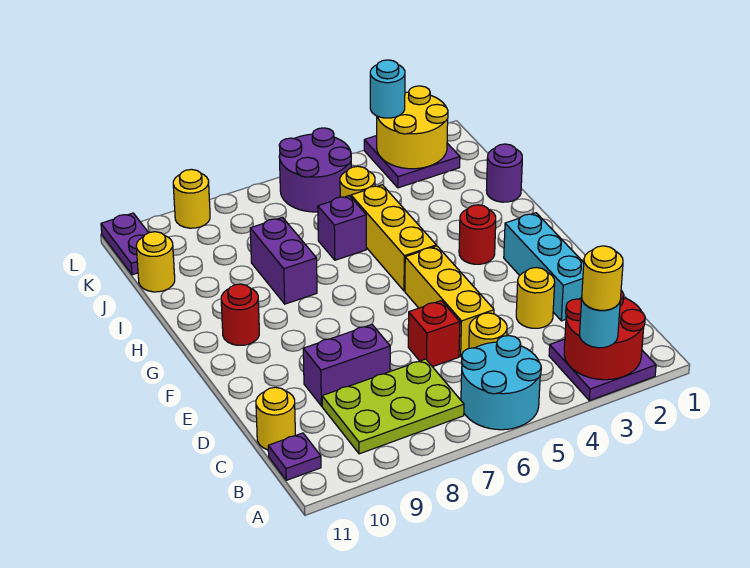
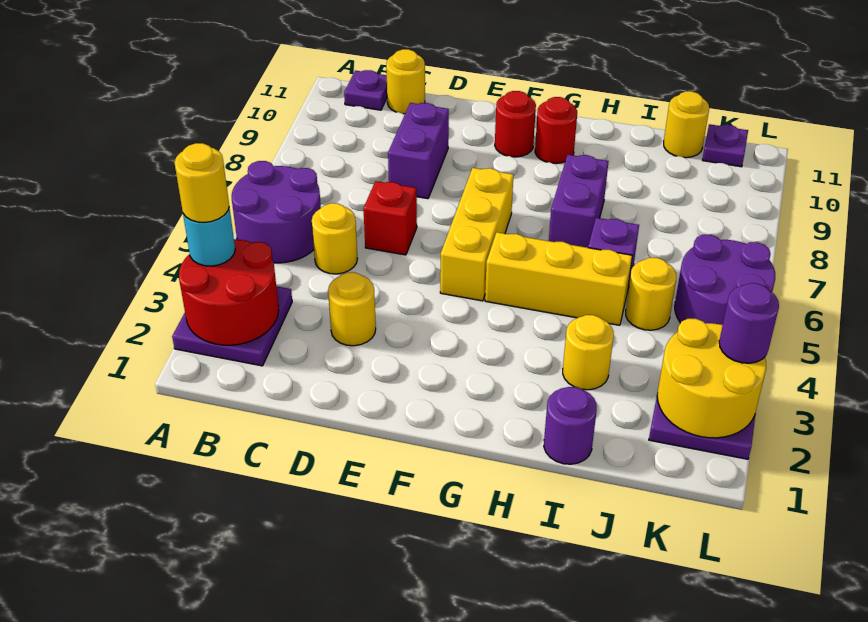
cyan round brick A5:B6 level 1 -> purple round brick A5:B6 level 1
lime plate B7:C9 level 1 -> none
cyan brick D2:F2 level 1 -> none
yellow brick D5:F5 level 1 -> yellow brick F5:F7 level 1
red round brick G3 level 1 -> red round brick F10 level 1
purple brick H8:I8 level 1 -> purple brick H7:H8 level 1
purple plate K11:L11 level 1 -> purple plate K11 level 1
cyan round brick L3 level 3 -> purple round brick L3 level 3
yellow round brick L9 level 1 -> yellow round brick I3 level 1

